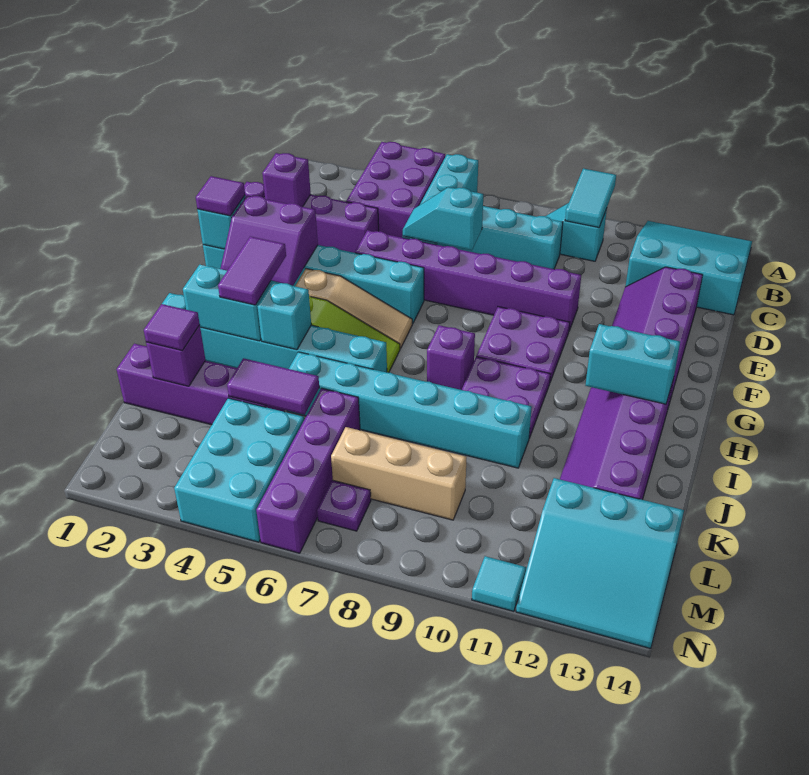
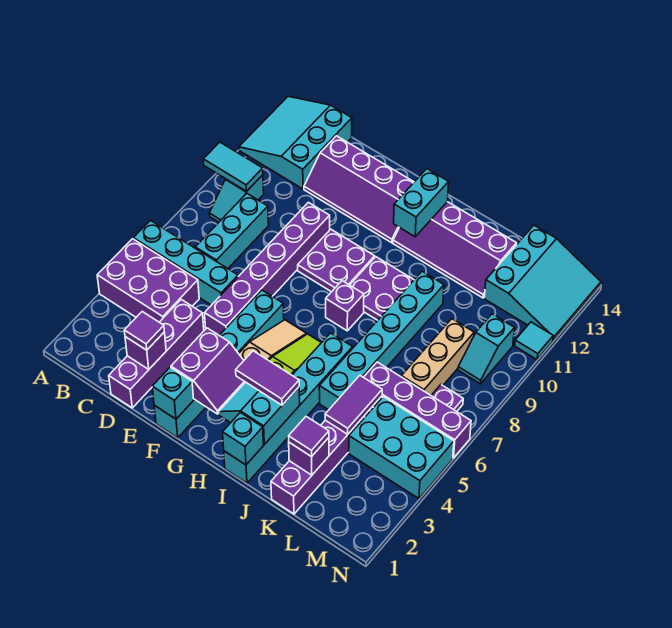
cyan slope D6:D7 level 2 top 7 -> cyan slope M9:M10 level 1 top 10
purple tile F1 level 3 -> purple tile D2 level 3
cyan brick I4 level 2 -> cyan brick I1 level 2

